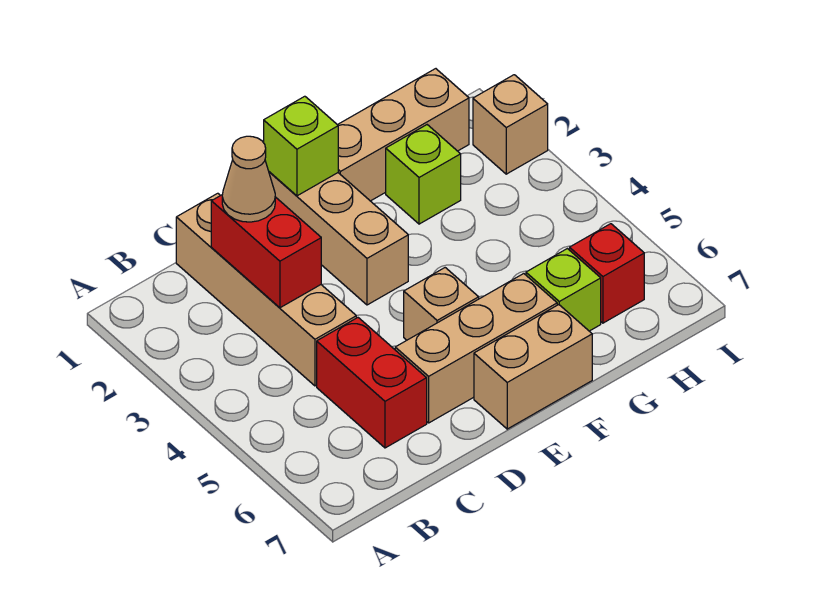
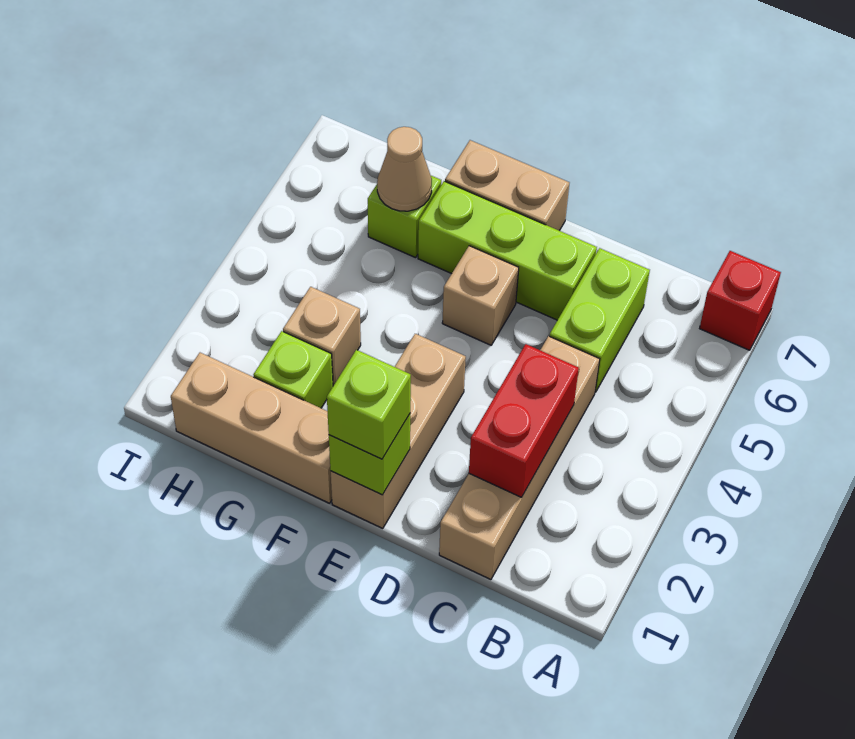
tan cone C2 level 3 -> tan cone G6 level 2
red brick C5:C6 level 1 -> lime brick C5:C6 level 1
tan brick D6:F6 level 1 -> lime brick D6:F6 level 1
none -> lime brick E1 level 3
red brick H6 level 1 -> red brick A7 level 1
tan brick I2 level 1 -> tan brick G3 level 1

